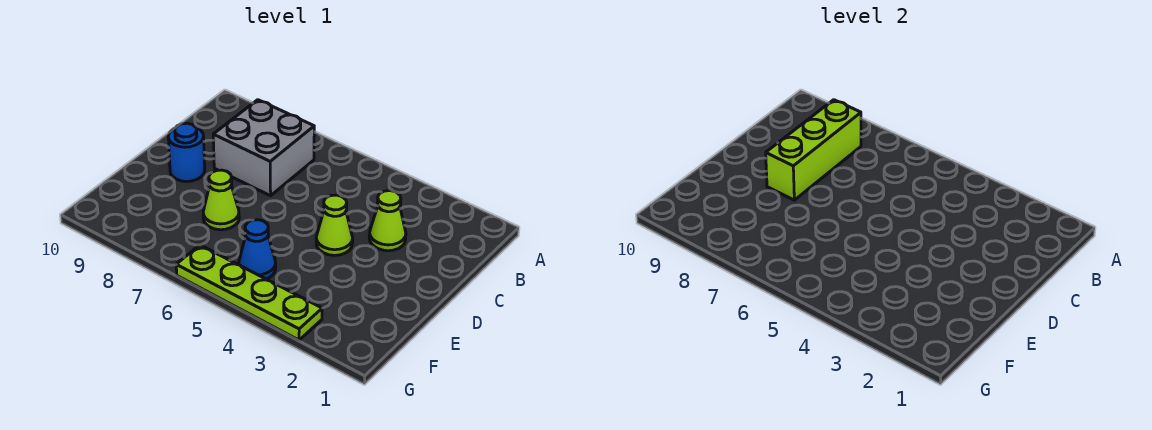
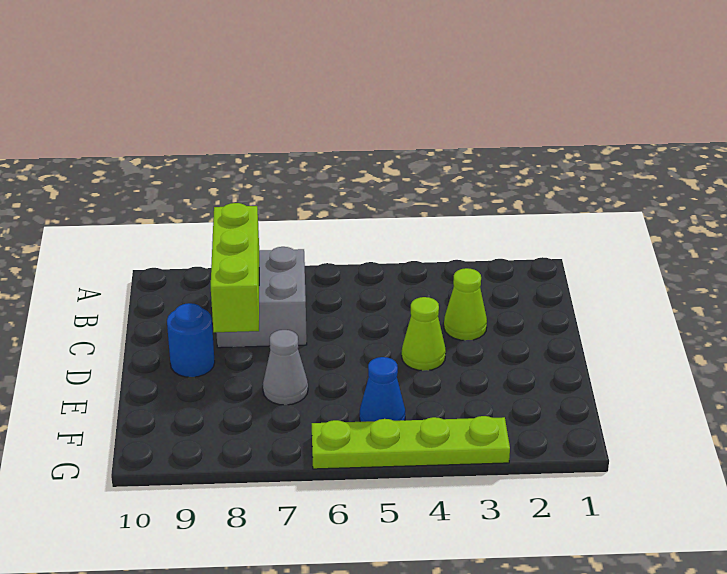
lime cone E7 level 1 -> grey cone E7 level 1

